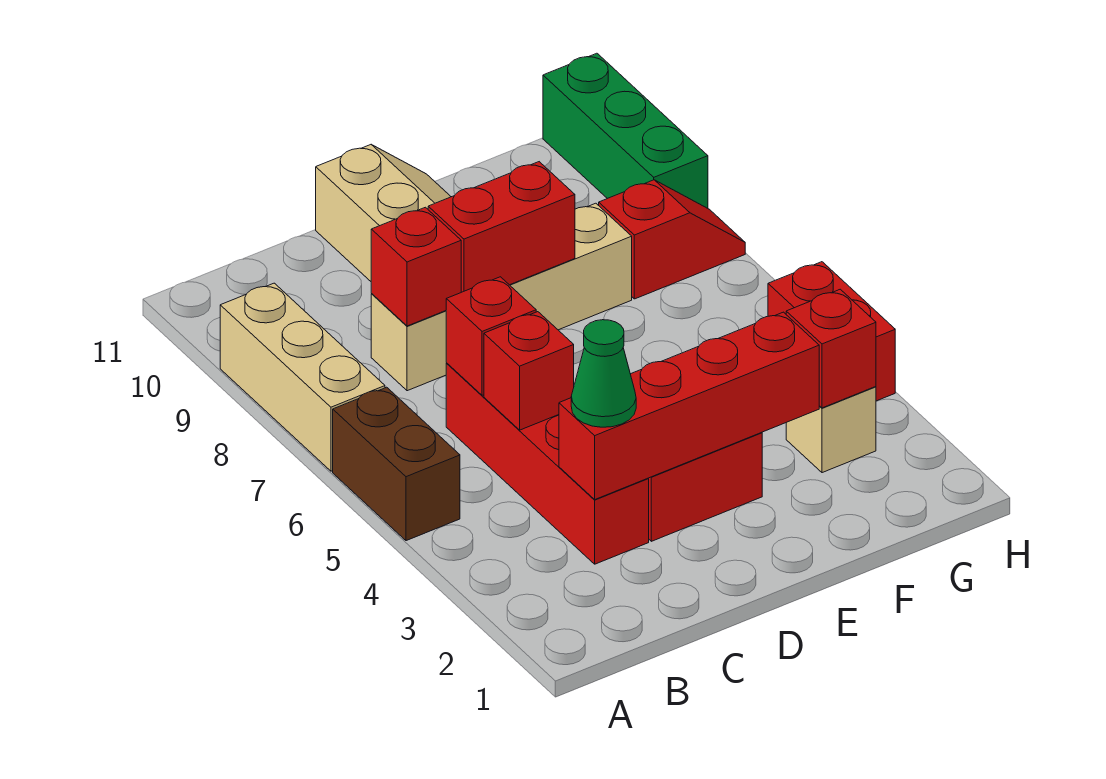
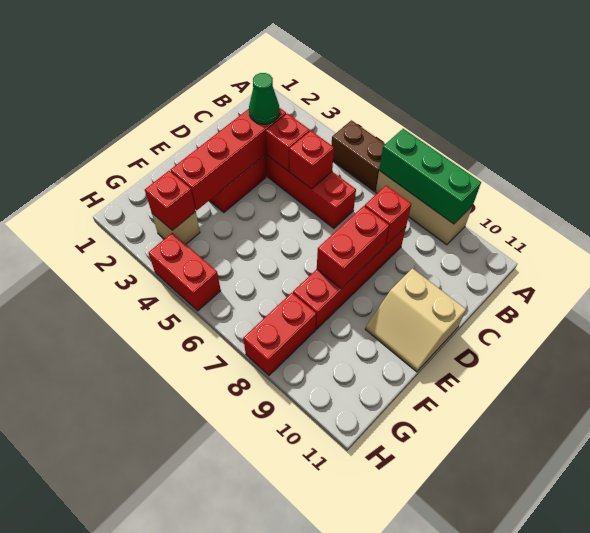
red brick C6 level 2 -> red brick C4 level 2
tan brick C8:F8 level 1 -> red brick C8:F8 level 1
red slope G8:H8 level 1 top G -> red brick G8:H8 level 1
green brick H9:H11 level 1 -> green brick A7:A9 level 2

